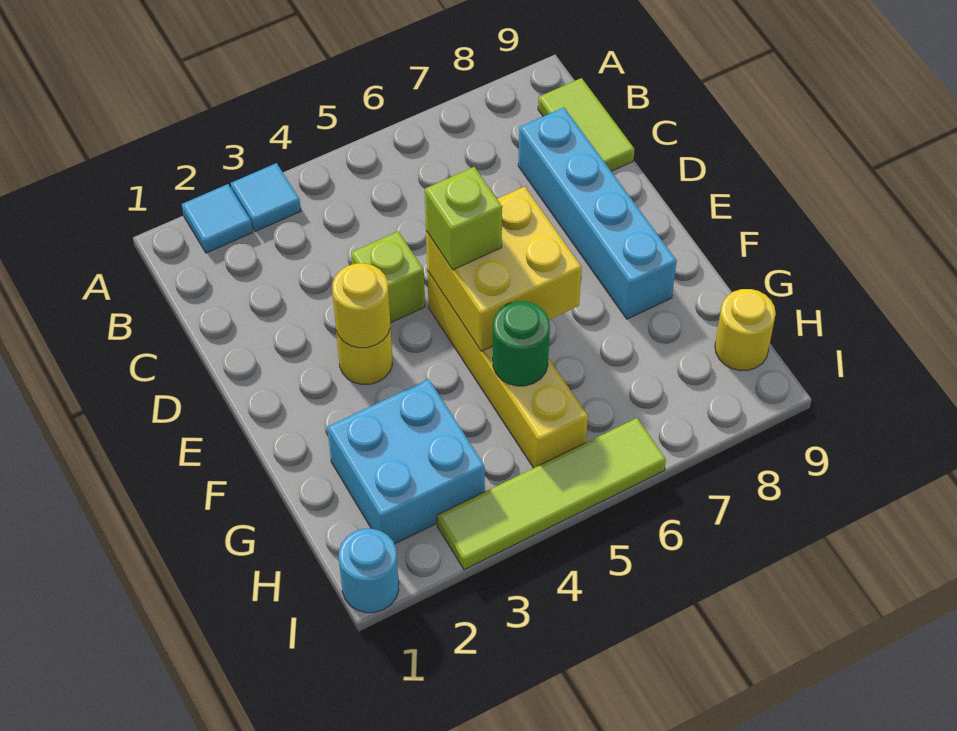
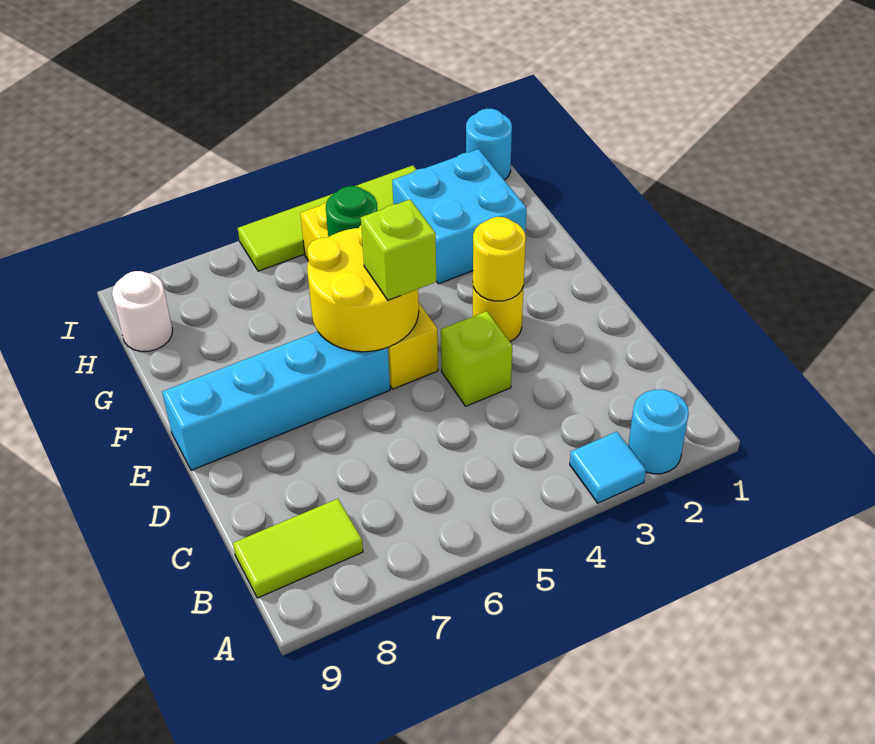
cyan tile A2 level 1 -> cyan round brick A2 level 1
lime tile B9:C9 level 1 -> lime tile B8:B9 level 1
cyan brick C8:F8 level 1 -> cyan brick E6:E9 level 1
yellow brick E5:F6 level 2 -> yellow round brick E5:F6 level 2
yellow round brick H9 level 1 -> white round brick H9 level 1

